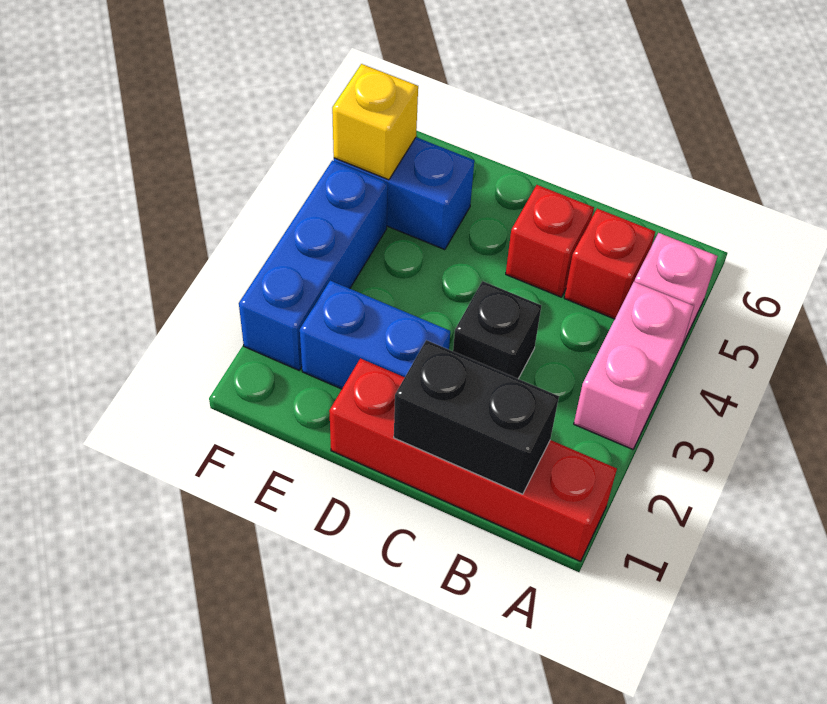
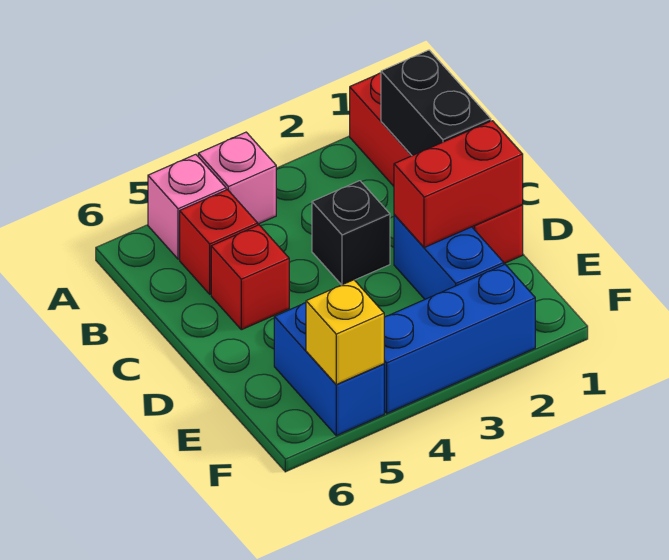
pink brick A3:A4 level 1 -> pink brick A4 level 1
none -> red brick D1:D2 level 2

